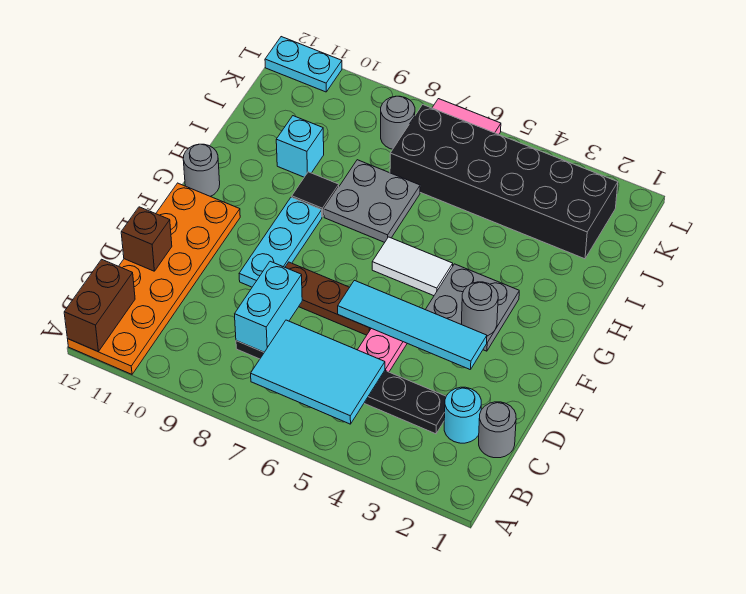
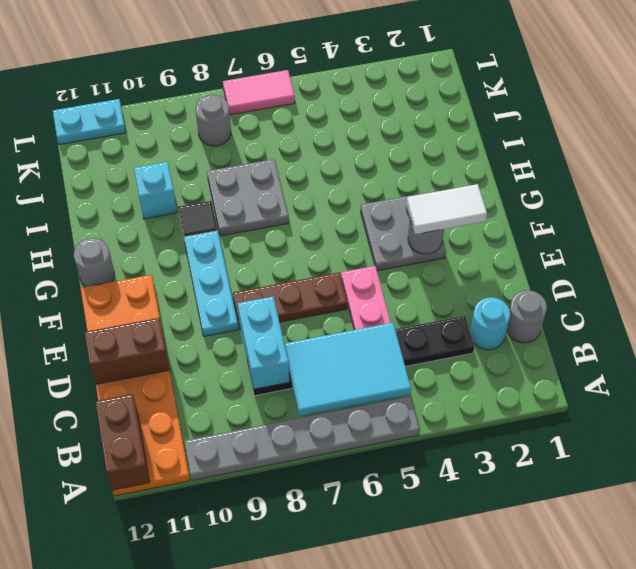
none -> grey plate A5:A10 level 1
brown brick D12 level 2 -> brown brick D11:D12 level 2
cyan tile E3:E6 level 2 -> none
white tile G5:G6 level 1 -> white tile F2:F3 level 3
black brick J2:K7 level 1 -> none

